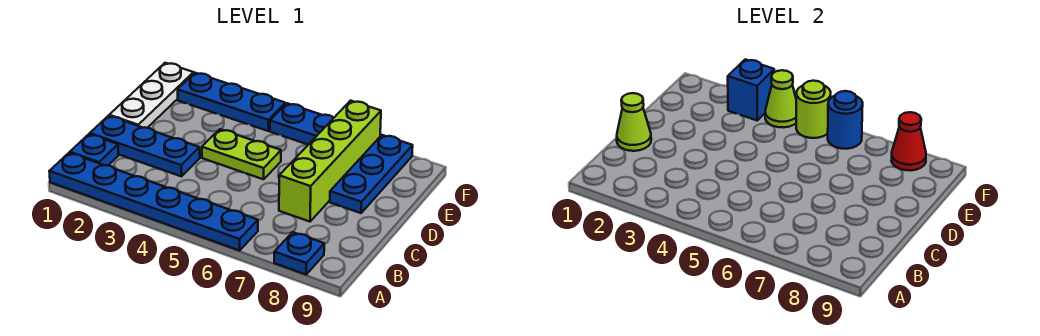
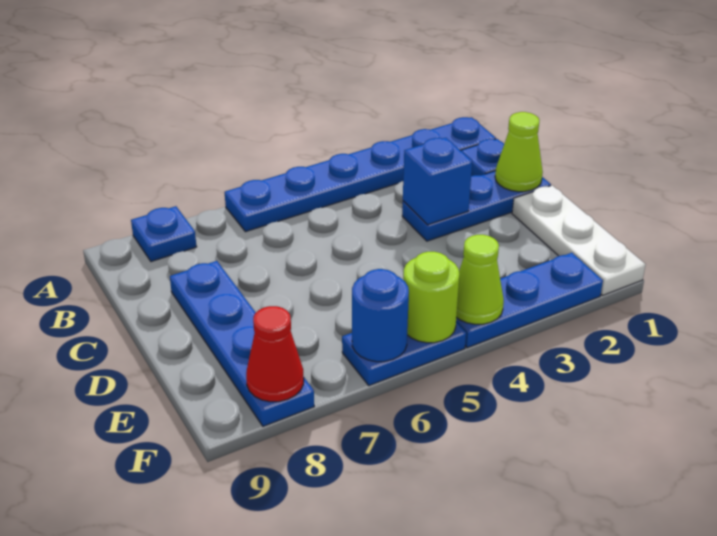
lime brick C7:F7 level 1 -> none
lime plate D4:D5 level 1 -> none
blue plate D8:F8 level 1 -> blue plate C8:F8 level 1
blue brick F3 level 2 -> blue brick C3 level 2

